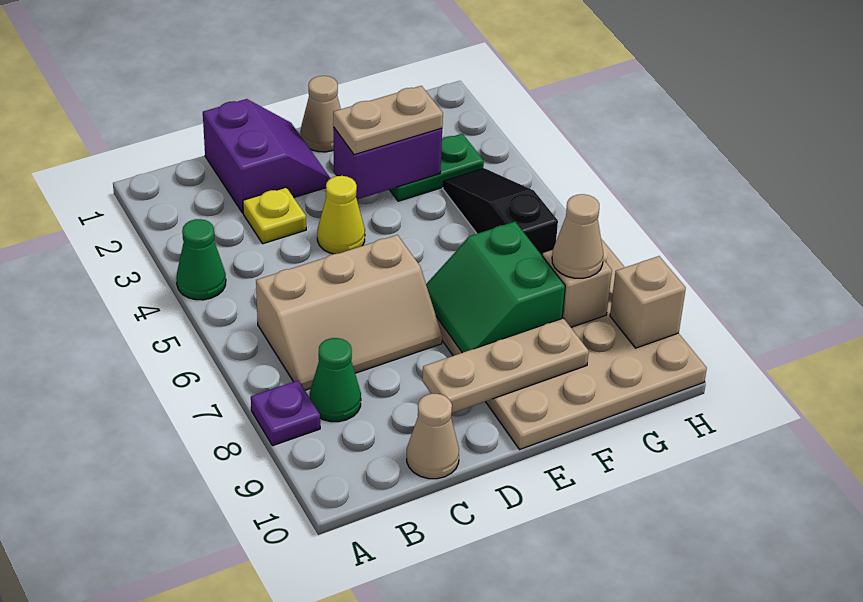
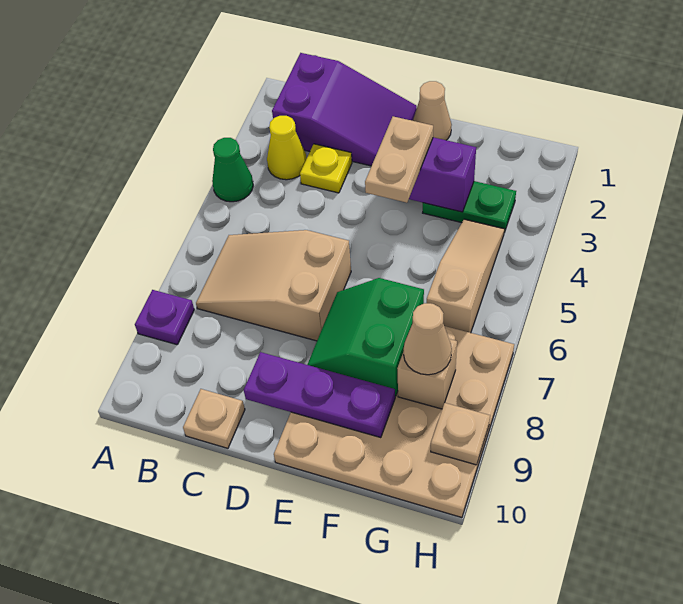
tan slope B6:D7 level 1 top 6 -> tan slope B6:D7 level 1 top D
green cone B8 level 1 -> none
purple slope C1:D2 level 1 top C -> purple slope B1:D2 level 1 top B
tan cone C10 level 1 -> tan plate C10 level 1
yellow cone D4 level 1 -> yellow cone B3 level 1
tan plate D9:F9 level 2 -> purple plate D9:F9 level 2
tan plate E3:F3 level 3 -> tan plate E3:E4 level 3
black slope G4:G6 level 1 top 6 -> tan slope G4:G6 level 1 top 6
tan brick H9 level 2 -> tan plate H9 level 2

